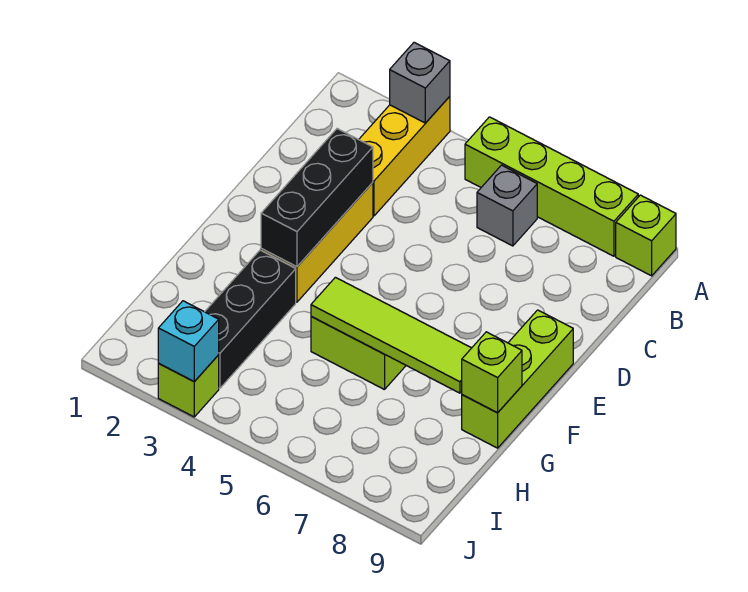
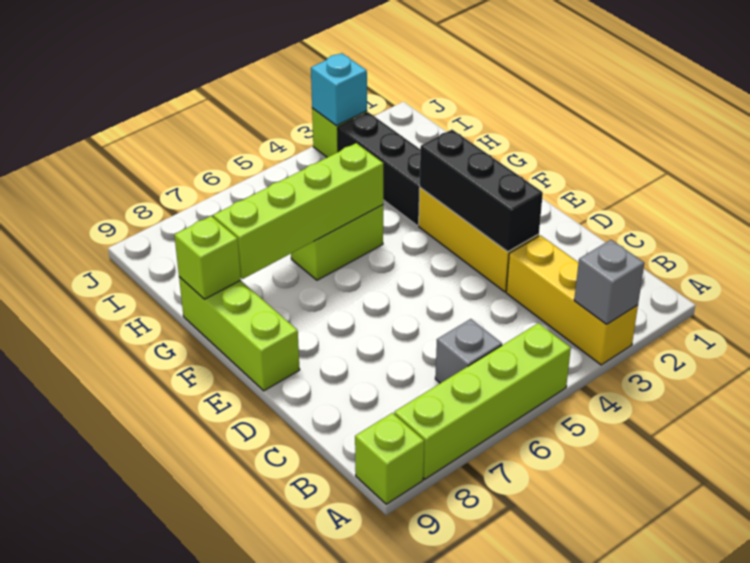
lime tile G5:G8 level 2 -> lime brick G5:G8 level 2

